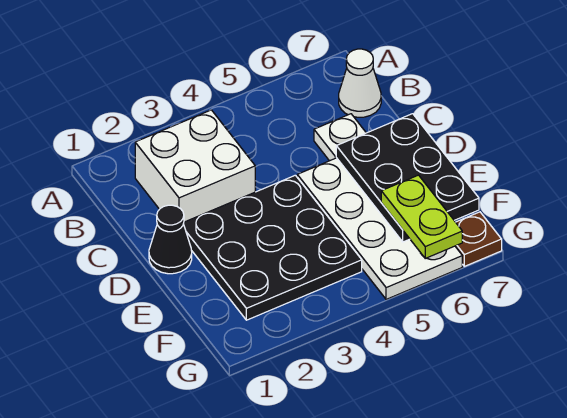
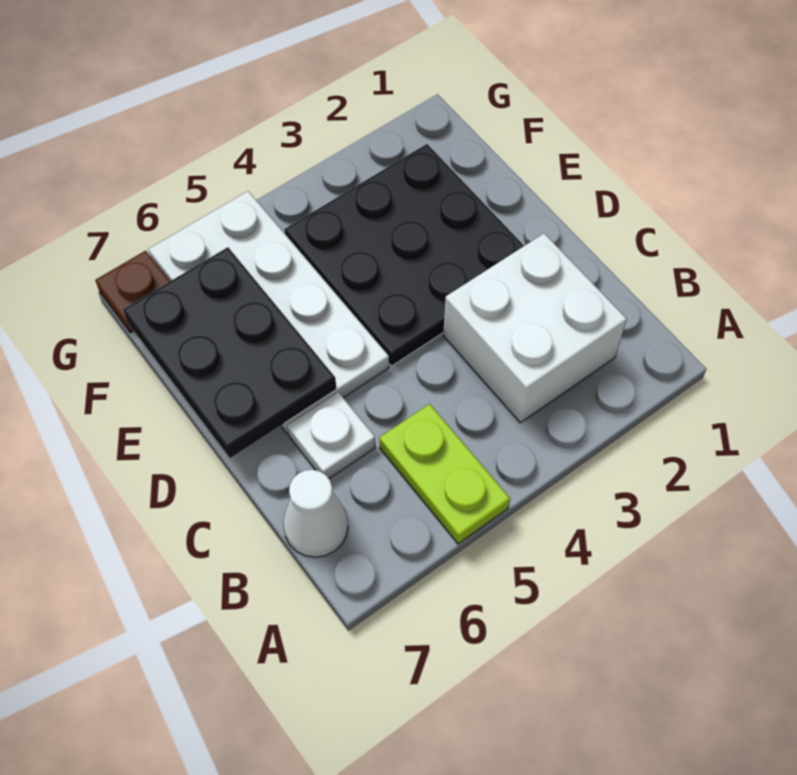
black cone D1 level 1 -> none
lime plate F6:G6 level 3 -> lime plate A5:B5 level 1

